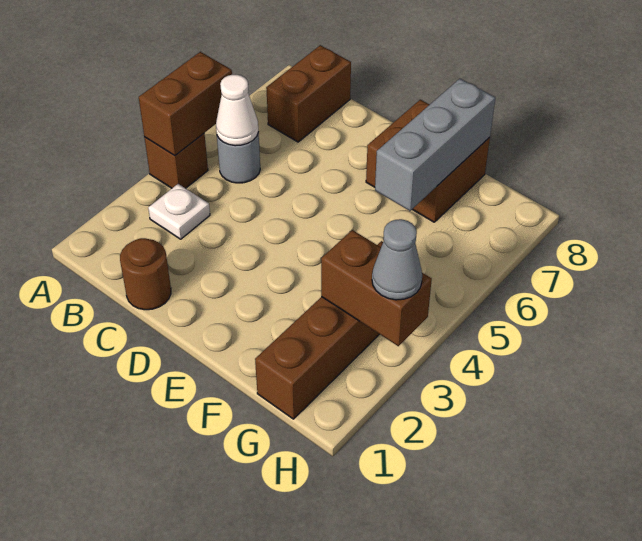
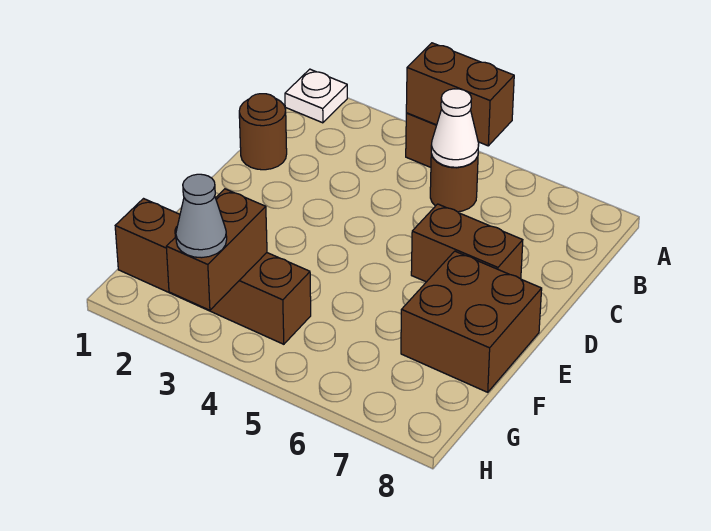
white plate B3 level 1 -> white plate A1 level 1
grey round brick B5 level 1 -> brown round brick B5 level 1
brown brick B7:B8 level 1 -> brown brick D6:D7 level 1
grey brick F6:F8 level 2 -> none

